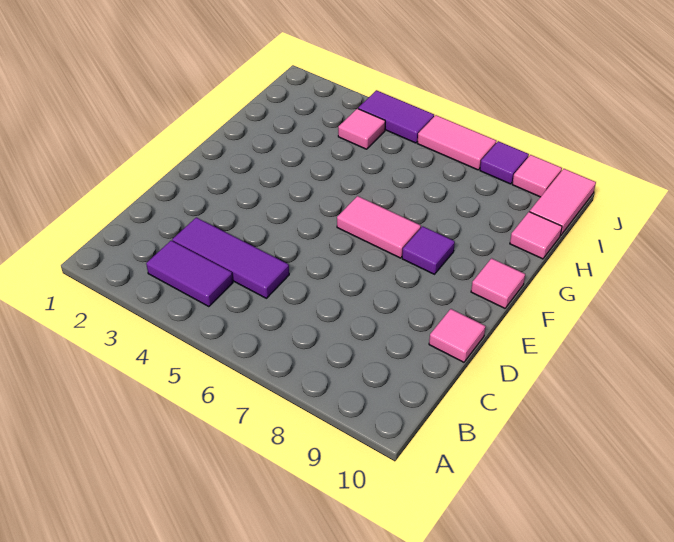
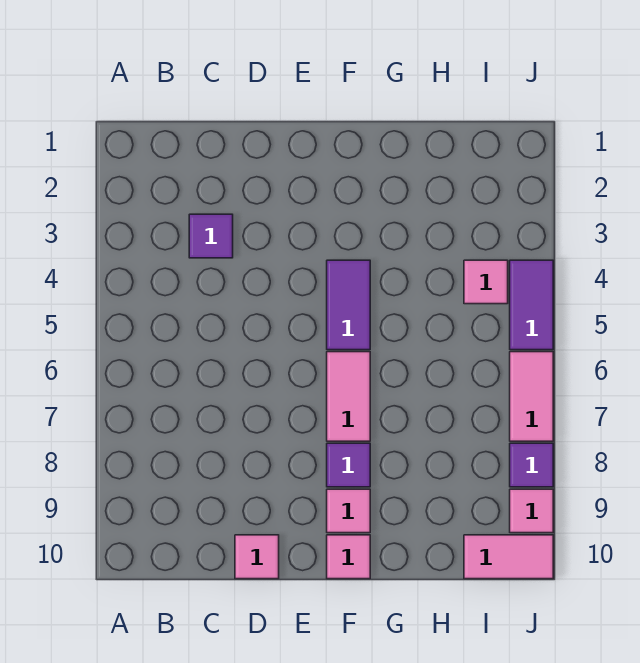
purple tile B3:B4 level 1 -> purple tile F4:F5 level 1
purple tile C3:C5 level 1 -> purple tile C3 level 1
pink tile H10 level 1 -> pink tile F9 level 1

